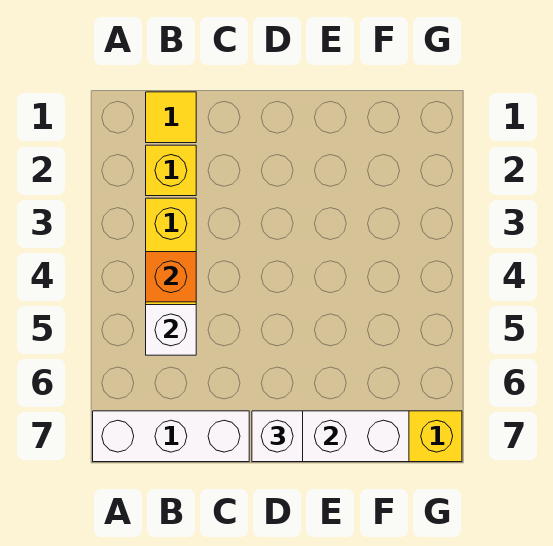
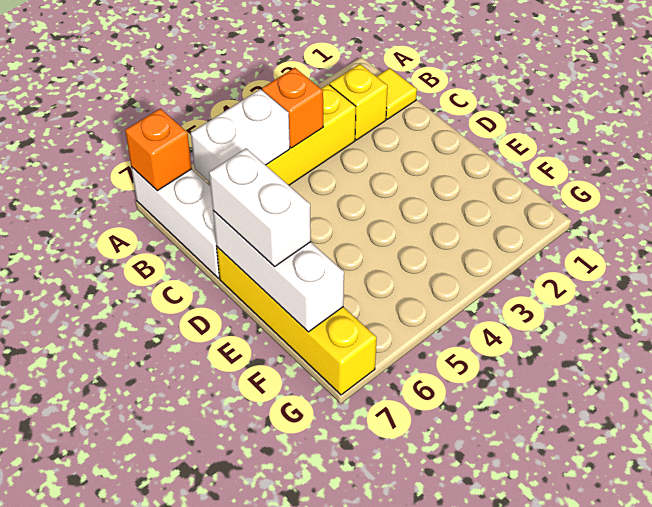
none -> orange brick A7 level 2
white brick B5 level 2 -> white brick B5:B6 level 2
white brick D7 level 3 -> white brick D7:E7 level 3

